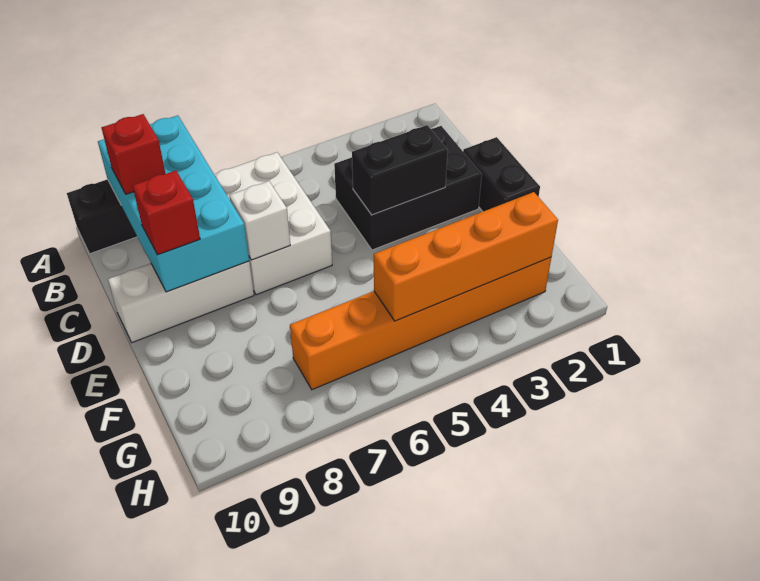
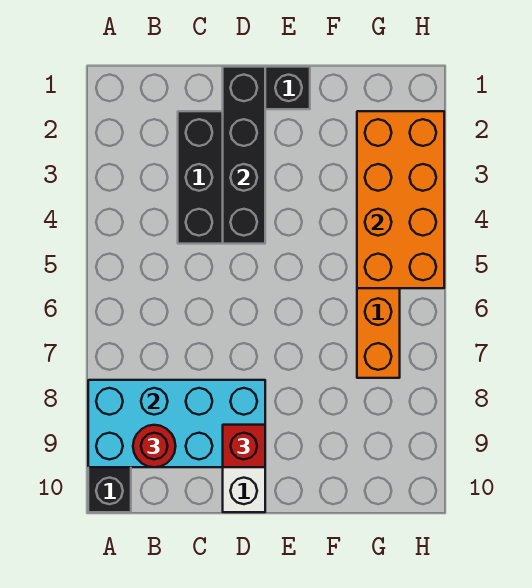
white brick B6:D7 level 1 -> none
red brick B9 level 3 -> red round brick B9 level 3
black brick D3:D4 level 2 -> black brick D1:D4 level 2
white brick D7 level 2 -> none
orange brick G2:G5 level 2 -> orange brick G2:H5 level 2

